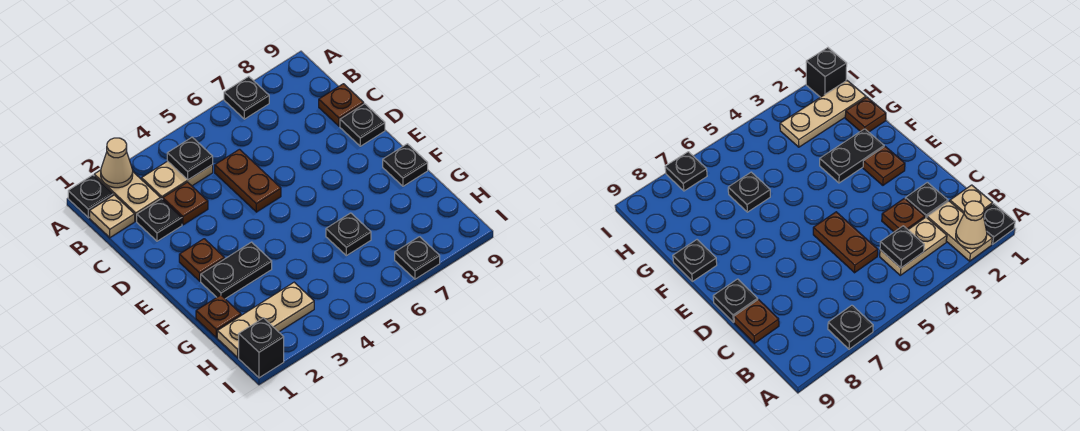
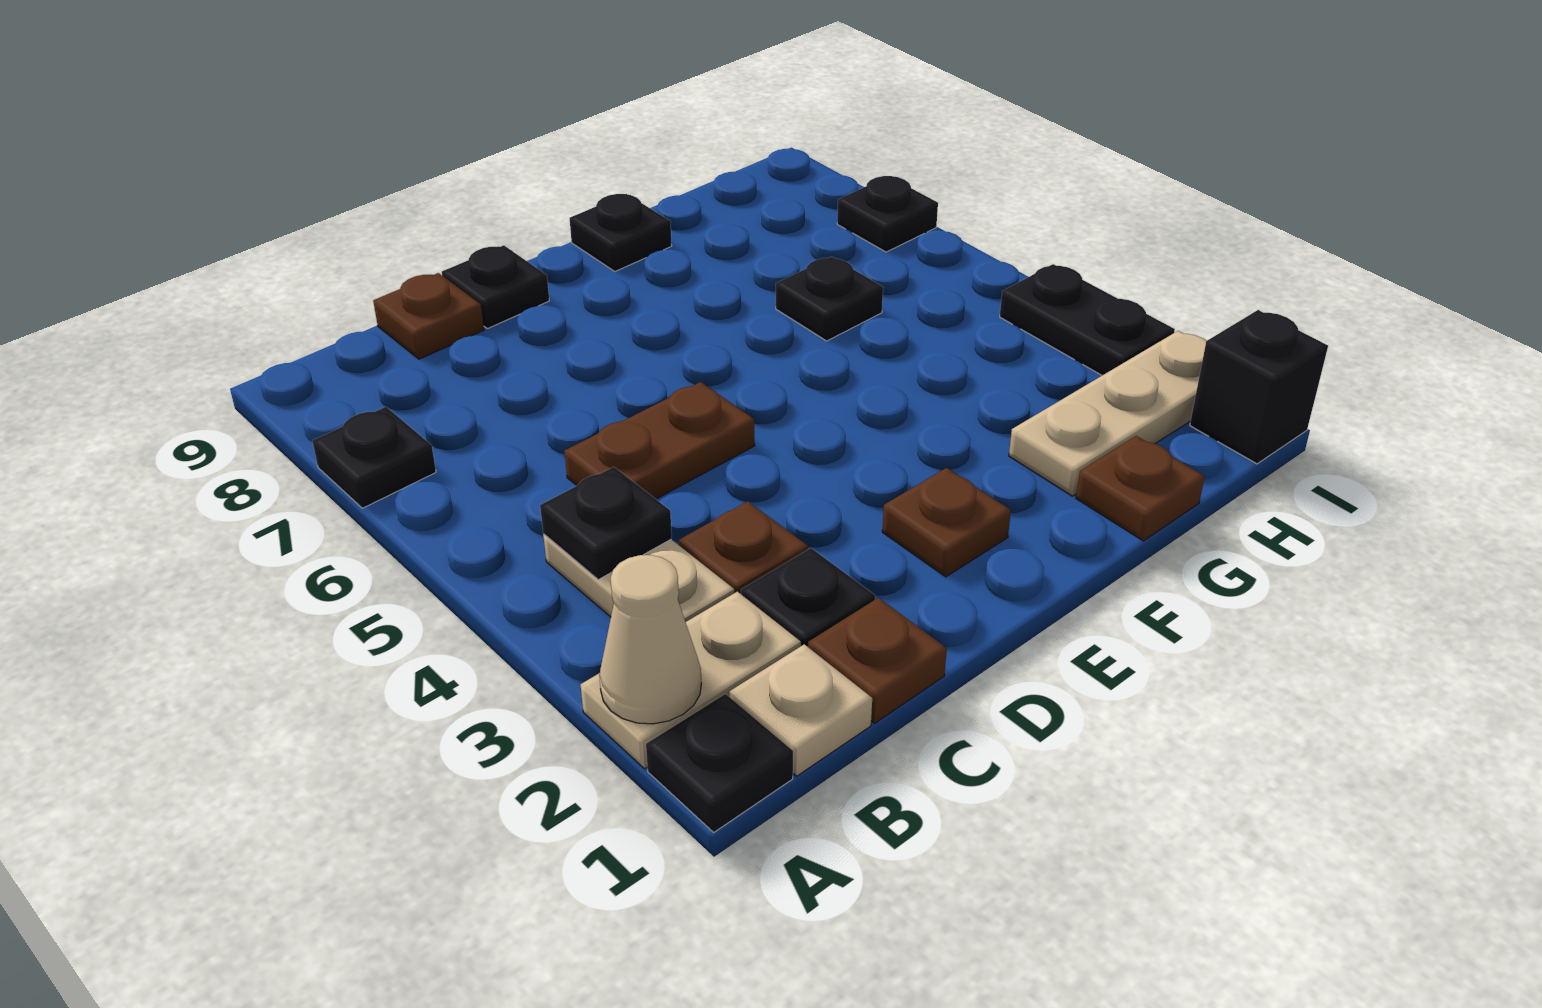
none -> brown plate C1 level 1
black plate F2:F3 level 1 -> black plate I3:I4 level 1
tan plate H1:H3 level 1 -> tan plate G2:I2 level 1

